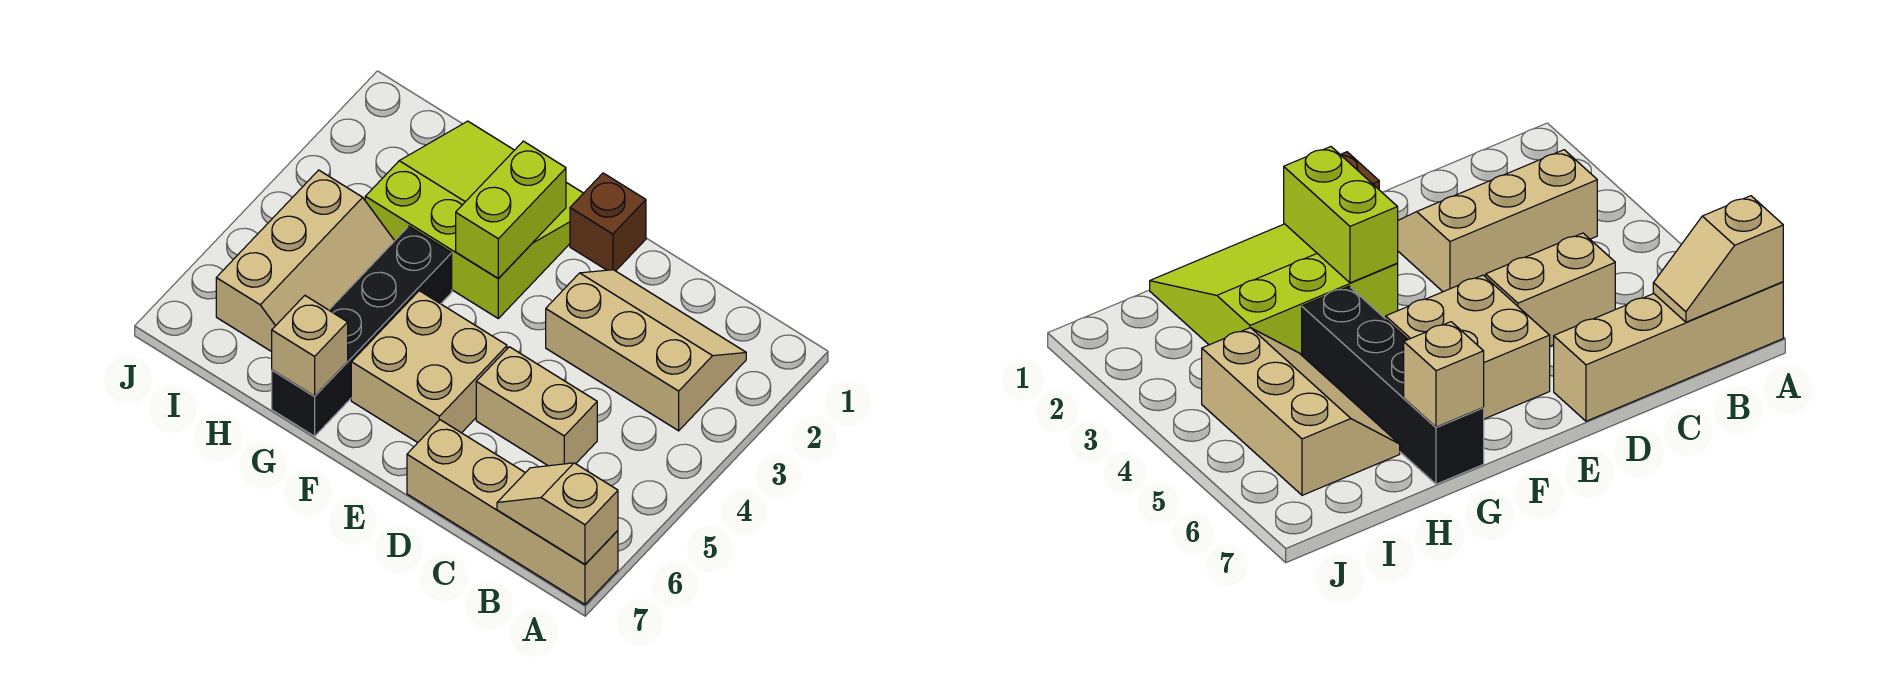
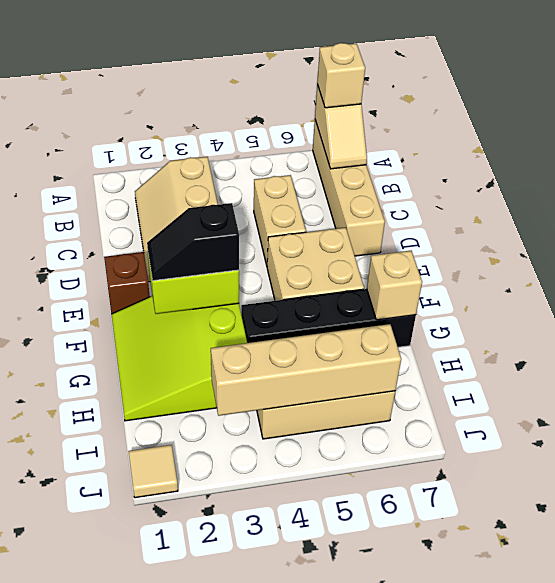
none -> tan brick A7 level 3
none -> black slope F2:F3 level 3 top 3
none -> tan brick I3:I6 level 2
none -> tan tile J1 level 1

